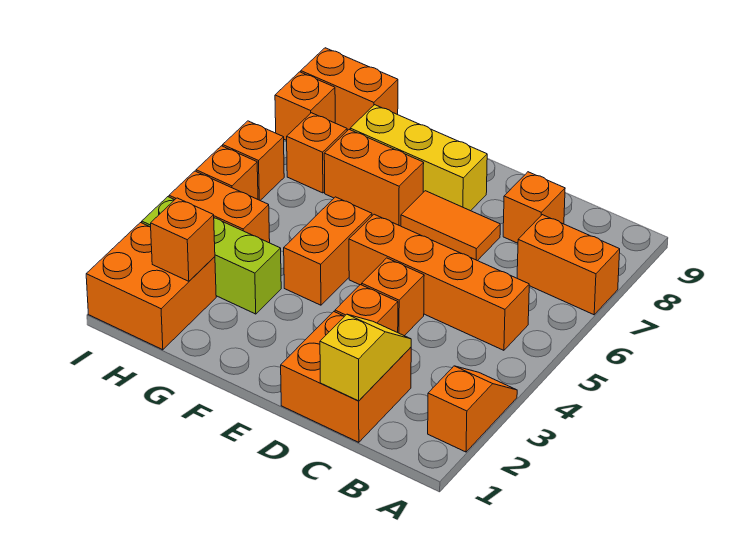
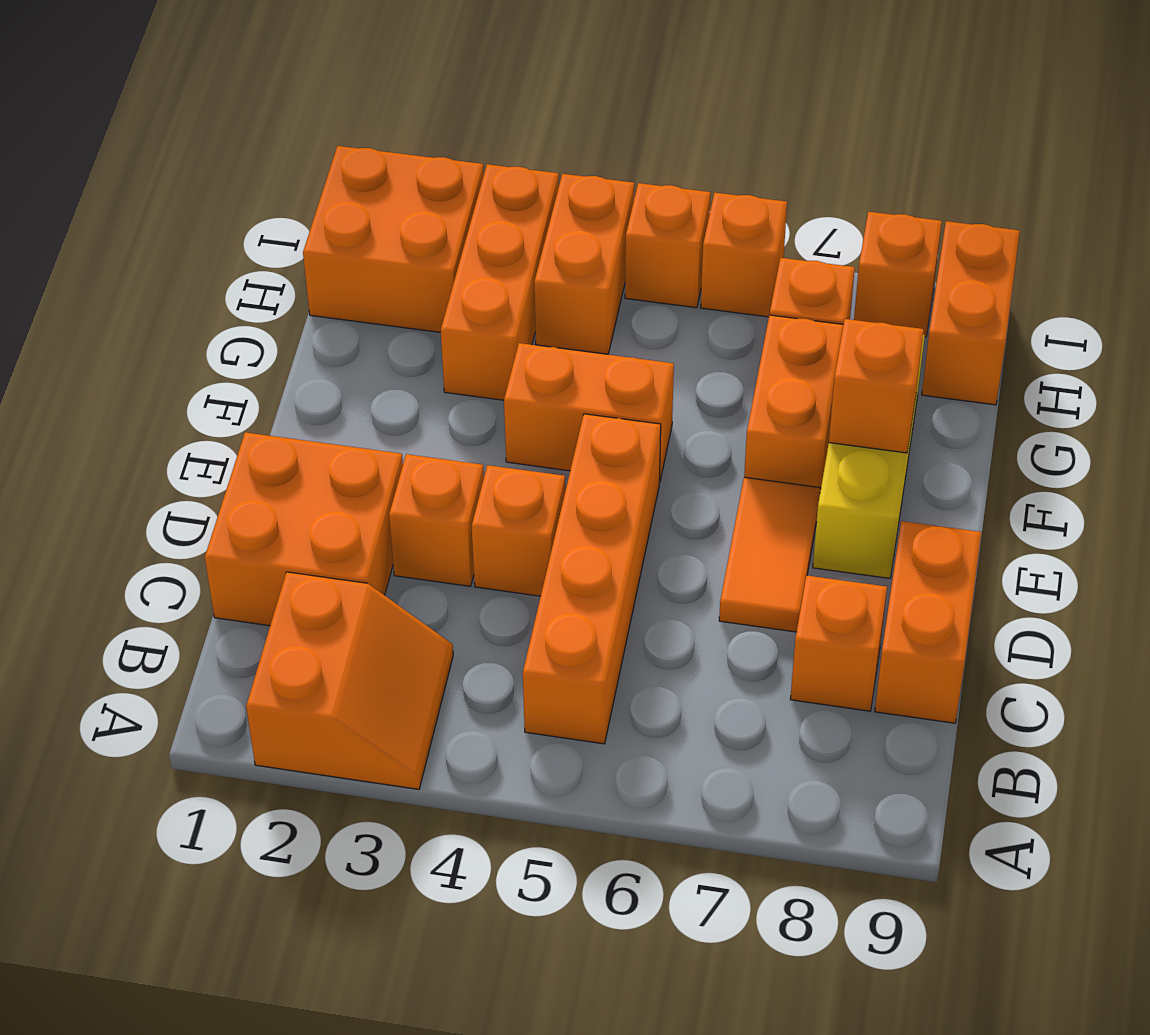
orange slope A2:A3 level 1 top 2 -> orange slope A2:B3 level 1 top 2
orange brick A7:B7 level 1 -> orange brick C9:D9 level 1
yellow slope C1:C2 level 2 top 1 -> none
lime brick G3:I3 level 1 -> orange brick G3:I3 level 1
orange brick H2 level 2 -> orange brick F8 level 2

